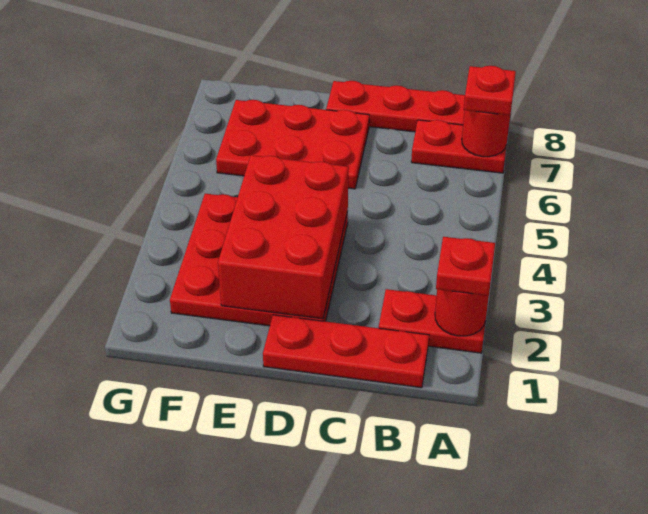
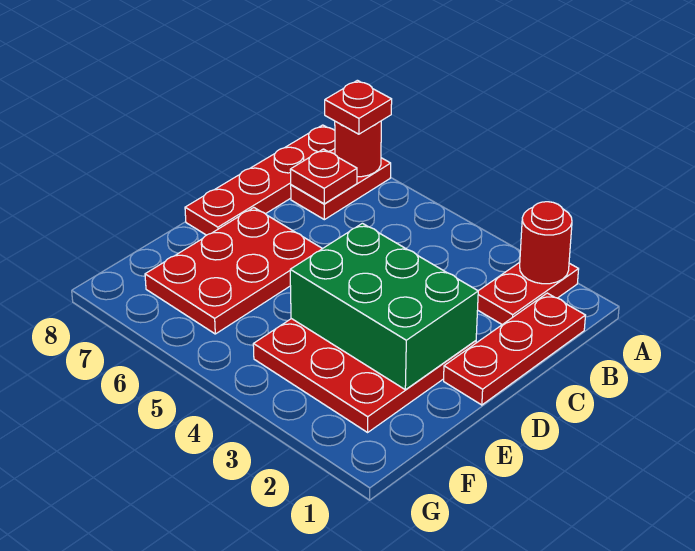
red plate A2 level 3 -> red plate B7 level 2
red brick D2:E4 level 2 -> green brick D2:E4 level 2

